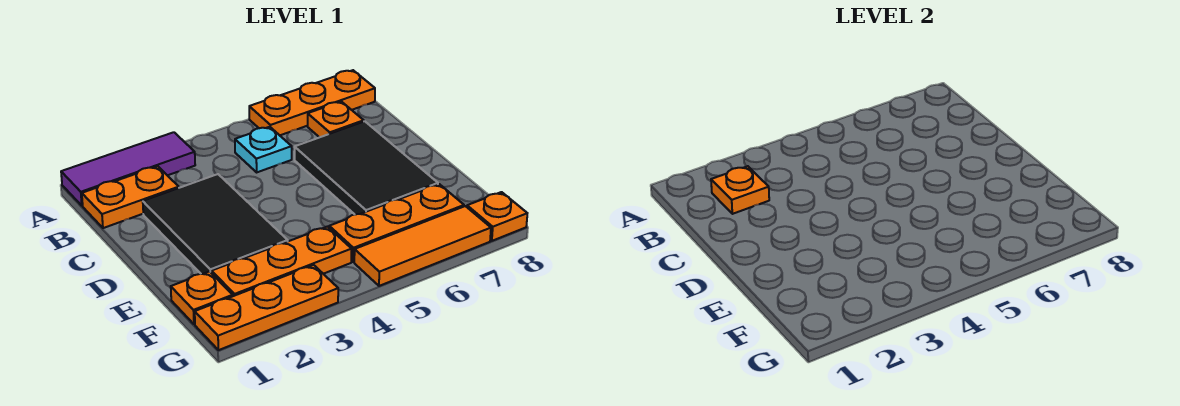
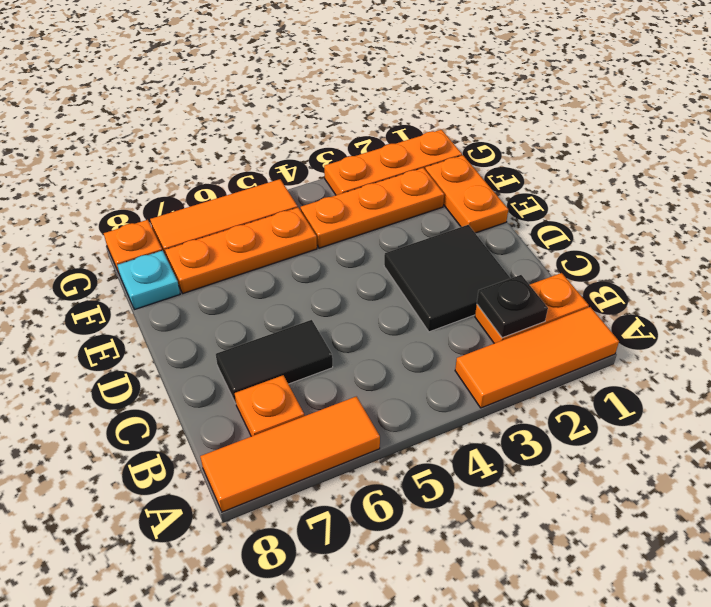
purple tile A1:A3 level 1 -> orange tile A1:A3 level 1
orange plate A6:A8 level 1 -> orange tile A6:A8 level 1
orange plate B2 level 2 -> black plate B2 level 2
cyan plate B5 level 1 -> cyan plate F8 level 1
black tile C2:E3 level 1 -> black tile C2:D3 level 1
black tile C6:E7 level 1 -> black tile C6:C7 level 1
orange plate F1 level 1 -> orange plate E1:F1 level 1

